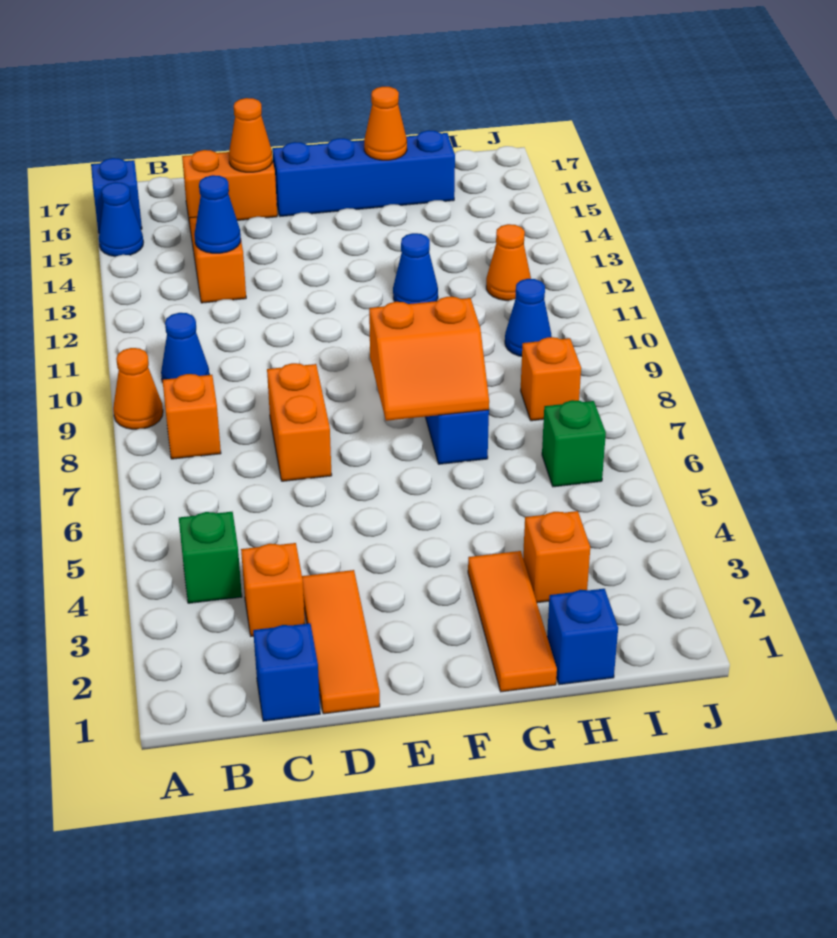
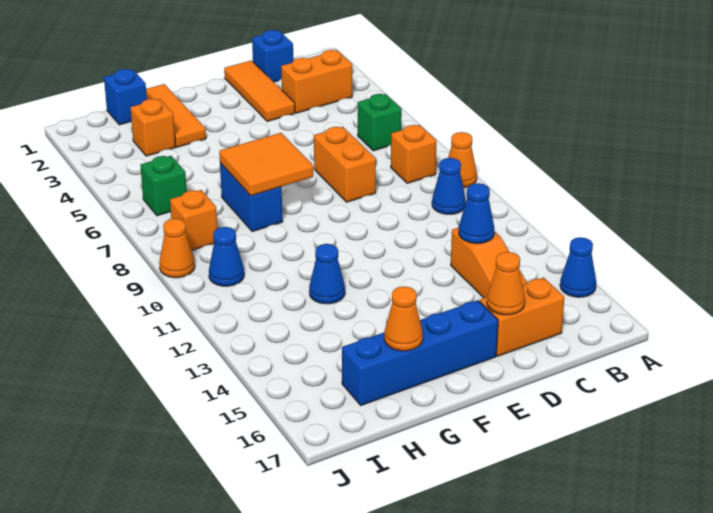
blue brick A16 level 1 -> none
green brick B4 level 1 -> green brick B6 level 1
orange brick C3 level 1 -> orange brick B3:C3 level 1
orange slope F7:G8 level 2 top 8 -> orange tile F7:G8 level 2
orange cone I12 level 1 -> orange cone J9 level 1

